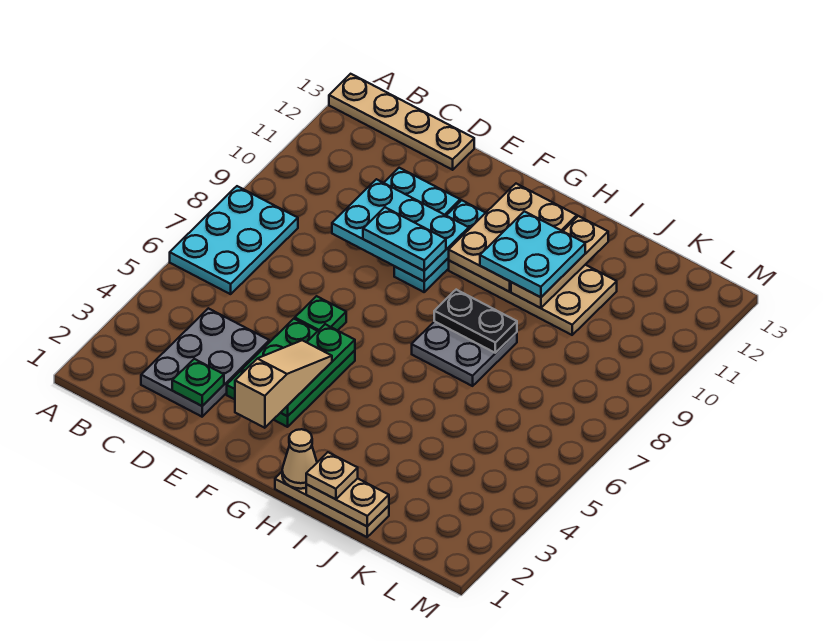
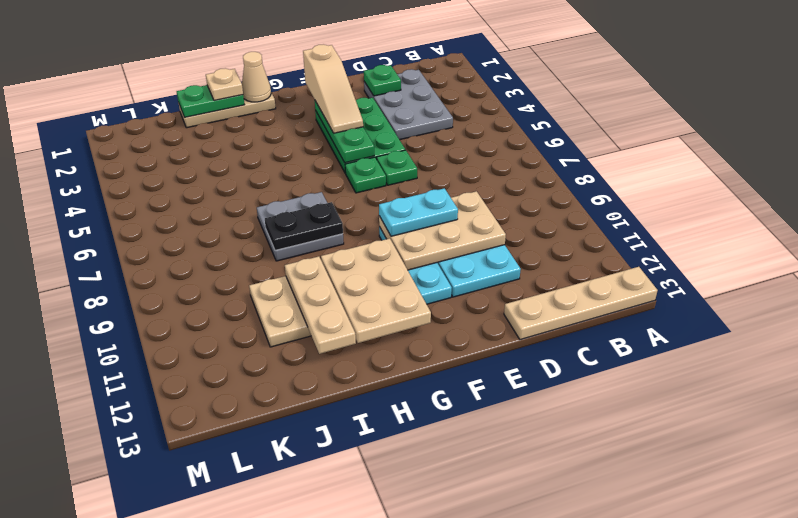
cyan plate A6:B8 level 1 -> none
cyan plate D9:F10 level 2 -> tan plate D9:F10 level 2
none -> green plate F6 level 1
cyan plate H10:I11 level 3 -> none
tan plate I1:J1 level 2 -> green plate I1:J1 level 2

